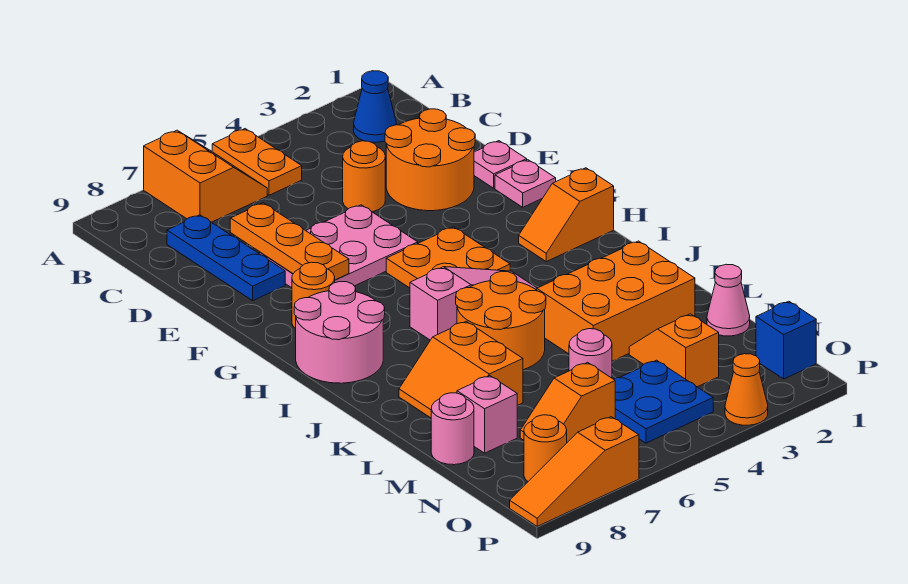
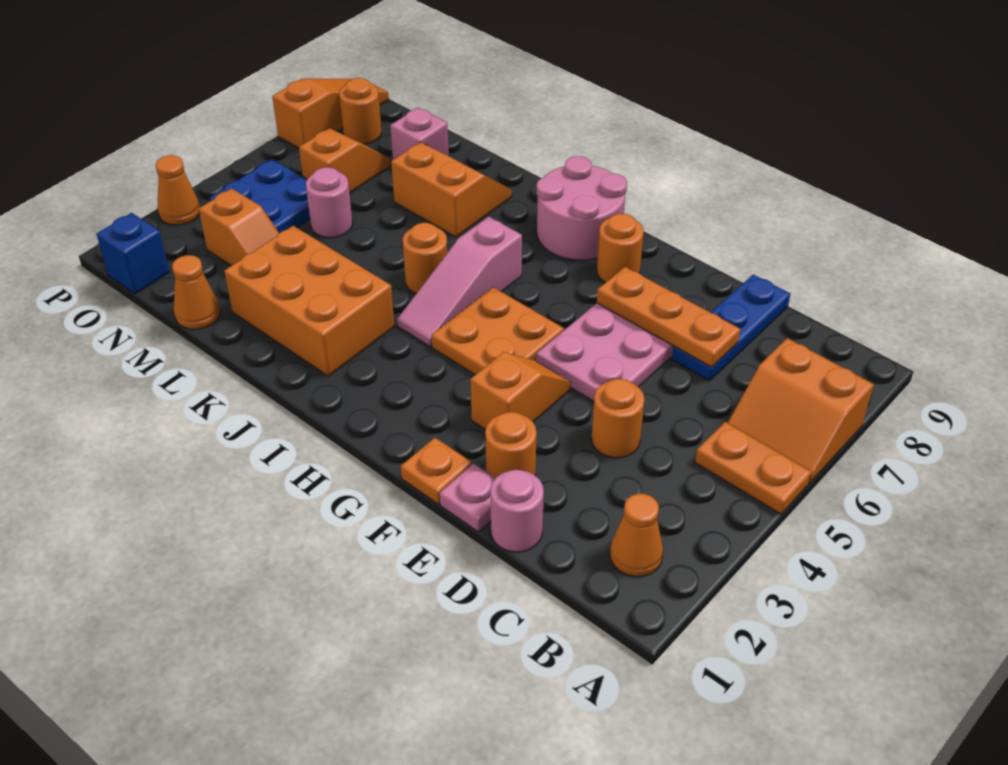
blue cone B2 level 1 -> orange cone B2 level 1
blue plate C8:E8 level 1 -> blue plate D7:D9 level 1
orange round brick D2:E3 level 1 -> orange round brick E2 level 1
pink plate F1 level 1 -> orange plate F1 level 1
orange slope H1:H2 level 1 top 1 -> orange slope F3:F4 level 1 top 3
orange round brick J5:K6 level 1 -> orange round brick J5 level 1
orange brick K2:L4 level 1 -> orange brick J2:L3 level 1
pink cone M1 level 1 -> orange cone M1 level 1
pink round brick M9 level 1 -> pink round brick D1 level 1

